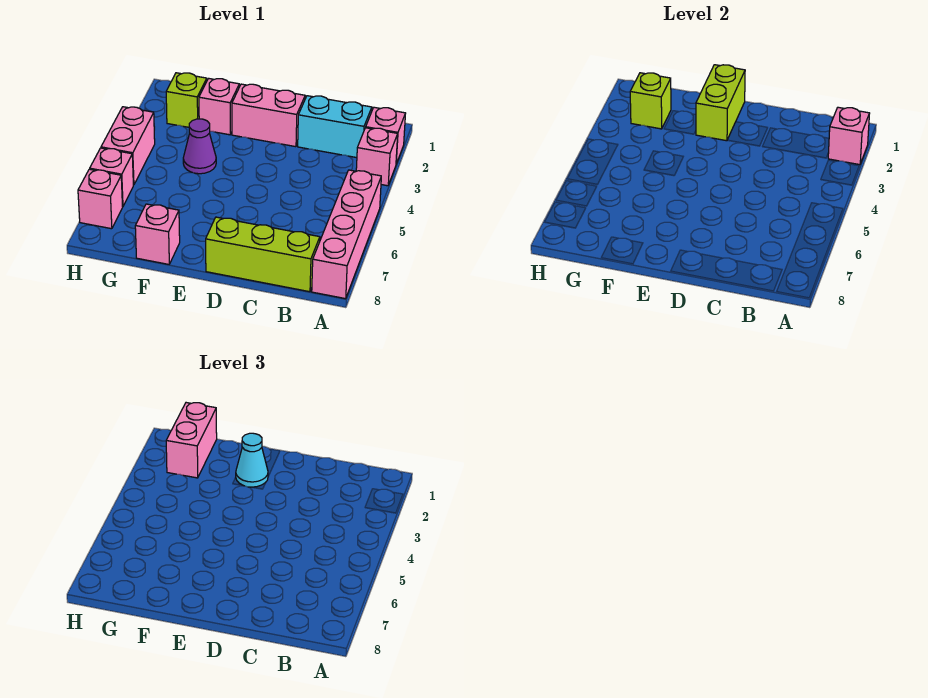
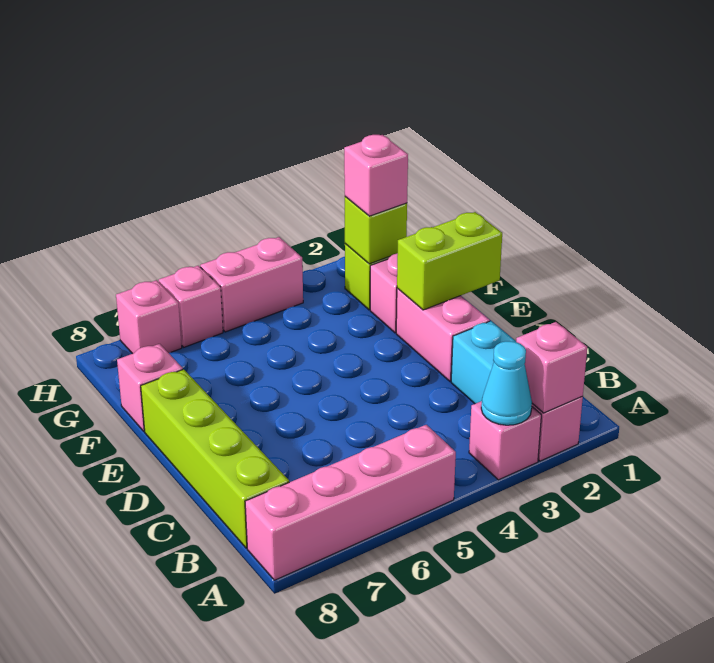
lime brick B8:D8 level 1 -> lime brick B8:E8 level 1
cyan cone E2 level 3 -> cyan cone A3 level 2
purple cone F4 level 1 -> none
pink brick G1:G2 level 3 -> pink brick G2 level 3

